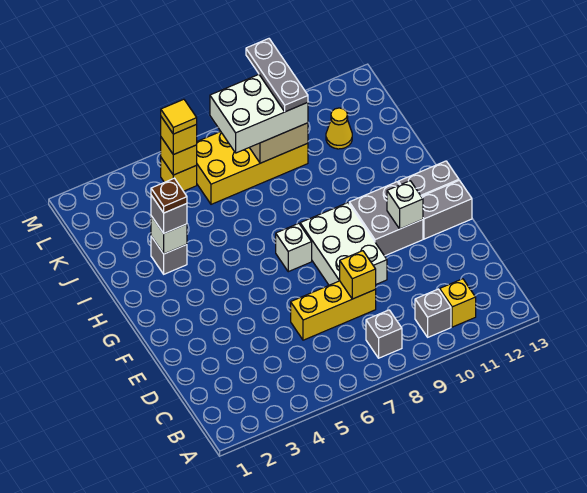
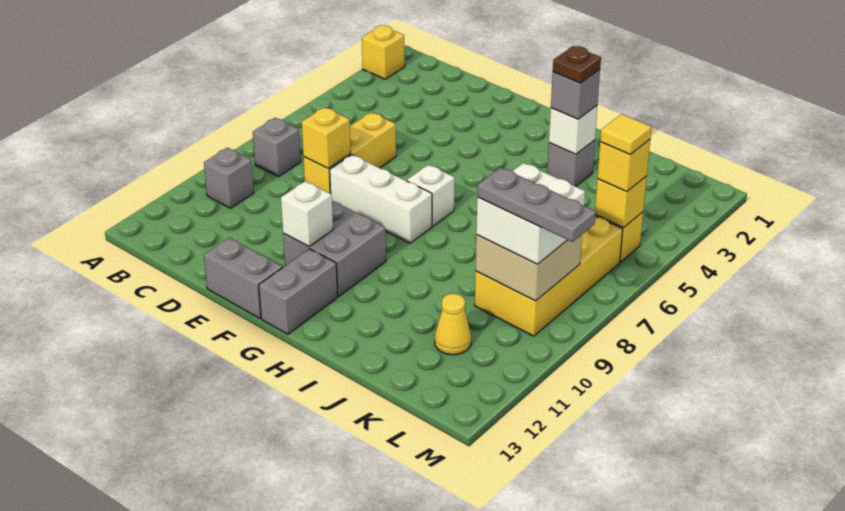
yellow brick B11 level 1 -> yellow brick A2 level 1
white brick E8:G9 level 1 -> white brick E8:G8 level 1
grey brick F12:F13 level 1 -> grey brick E13:F13 level 1
white brick K7:L9 level 3 -> white brick K8:L9 level 3

